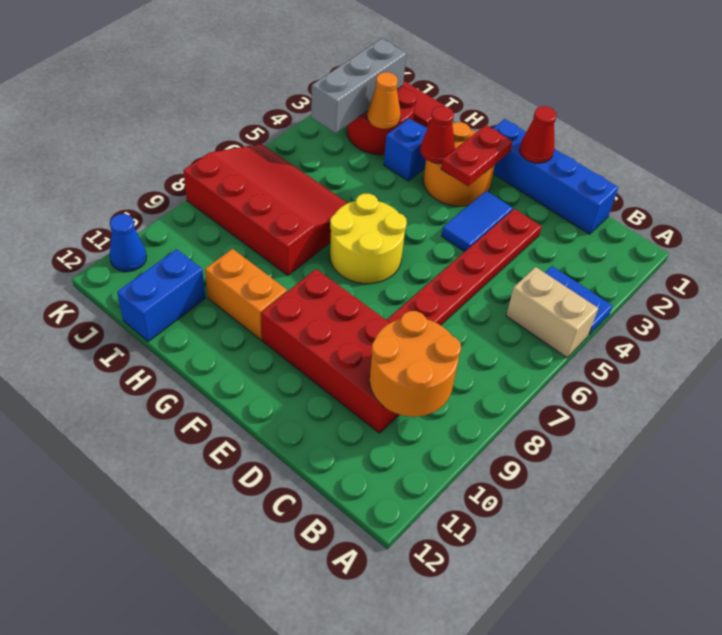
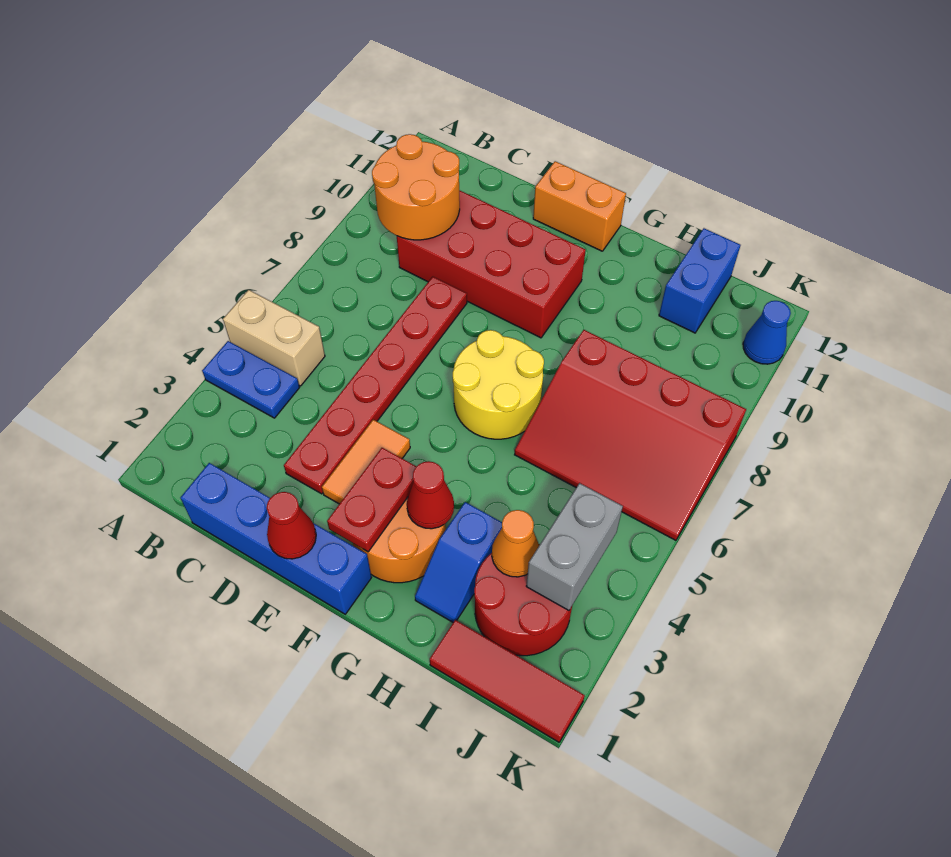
blue tile E3:E4 level 1 -> orange tile E3:E4 level 1
orange brick G10:H10 level 1 -> orange brick E12:F12 level 1
grey brick J2:J4 level 2 -> grey brick J3:J4 level 2

